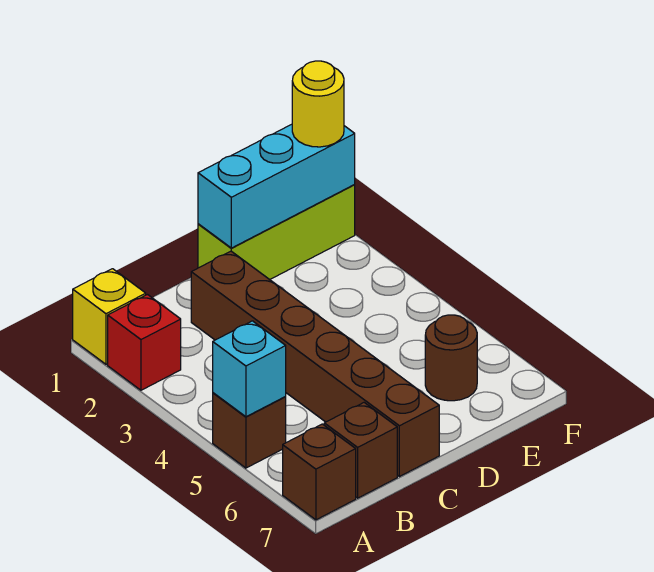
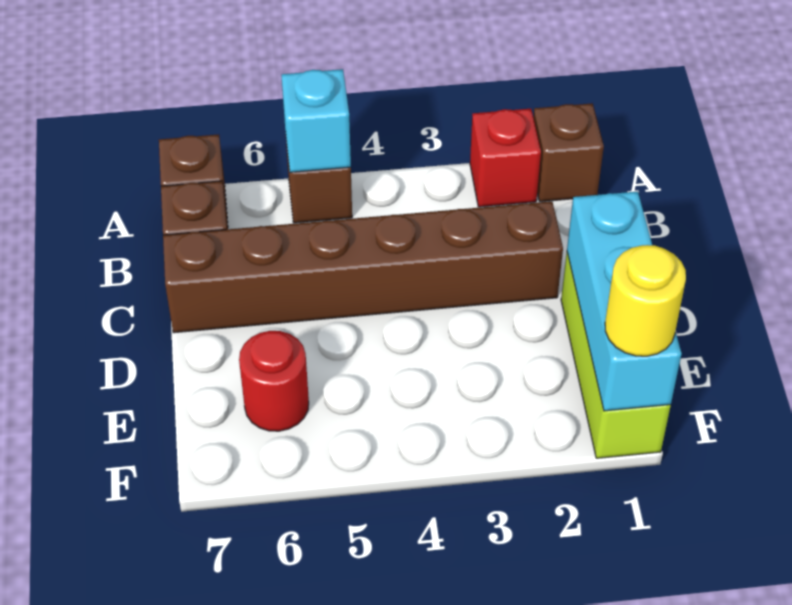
yellow brick A1 level 1 -> brown brick A1 level 1
brown round brick E6 level 1 -> red round brick E6 level 1

